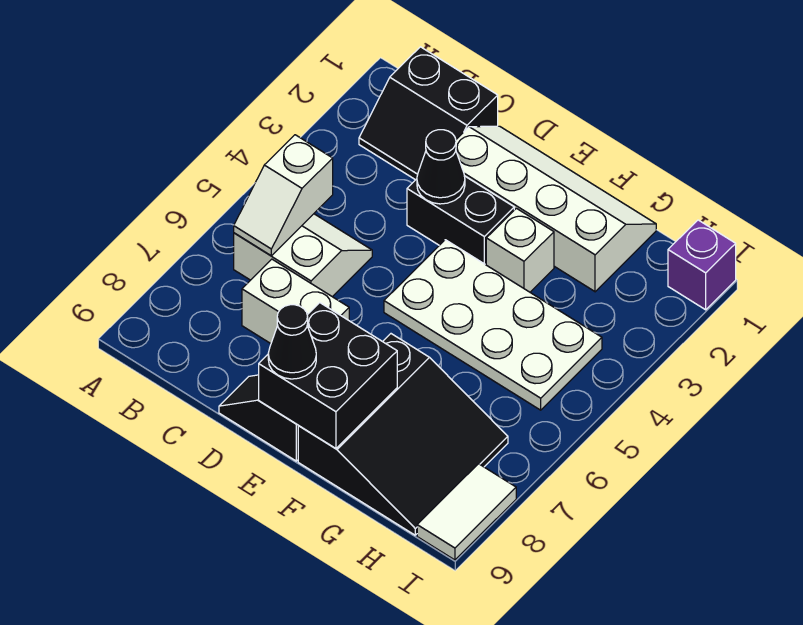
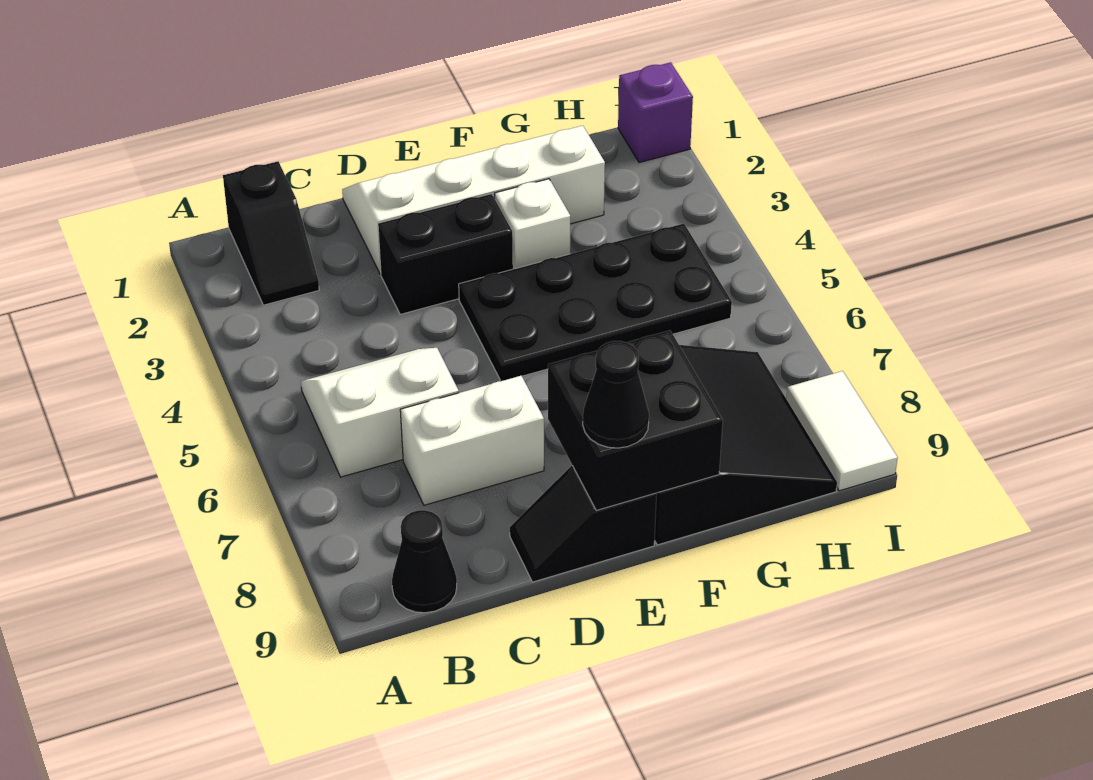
black slope B1:C2 level 1 top 1 -> black slope B1:B2 level 1 top 1
white slope B5:B6 level 2 top 5 -> none
black cone D3 level 2 -> black cone B9 level 1
white plate E4:H5 level 1 -> black plate E4:H5 level 1

